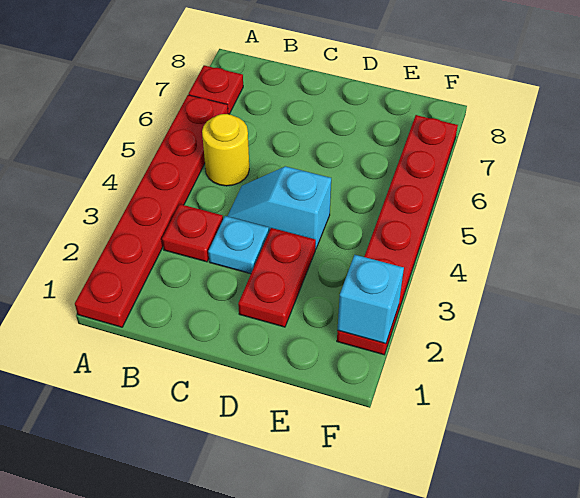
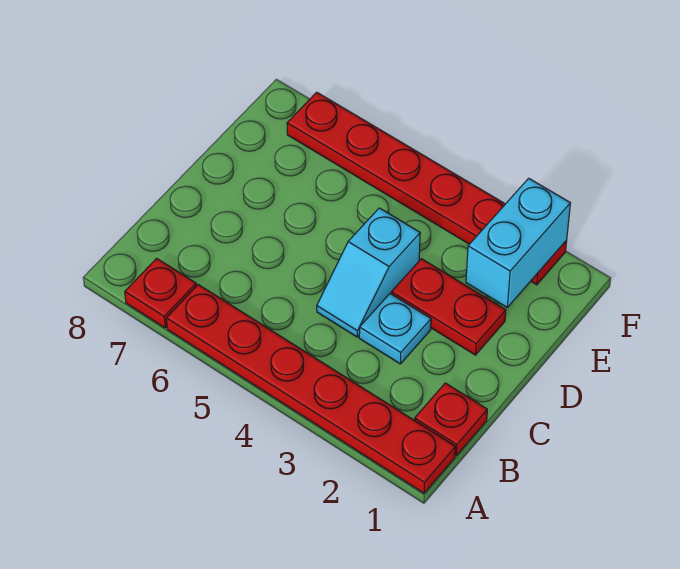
red plate B3 level 1 -> red plate B1 level 1
yellow round brick B5 level 1 -> none
cyan brick F2 level 2 -> cyan brick E2:F2 level 2

